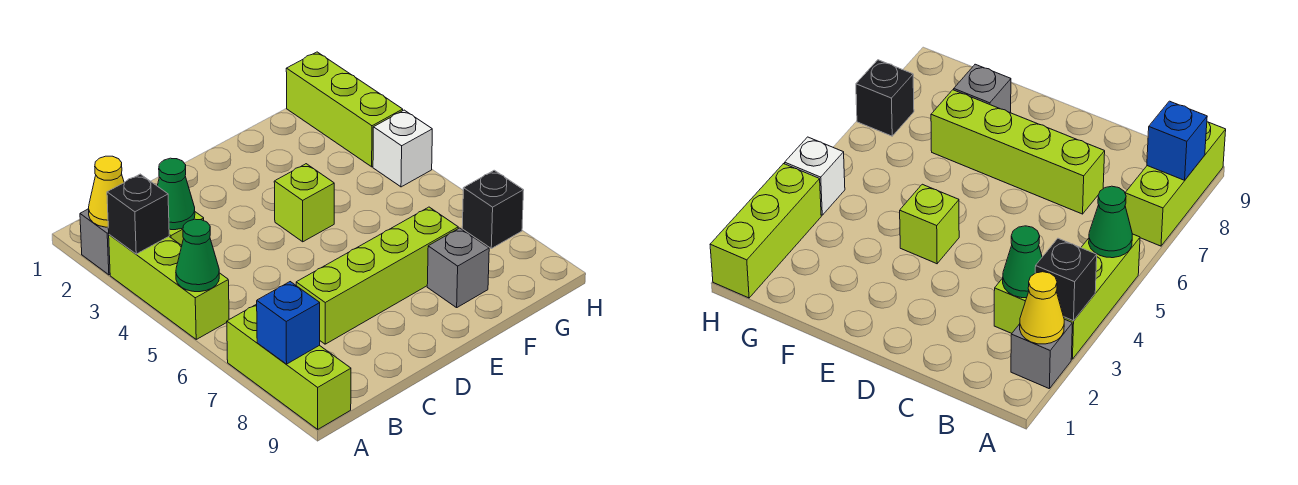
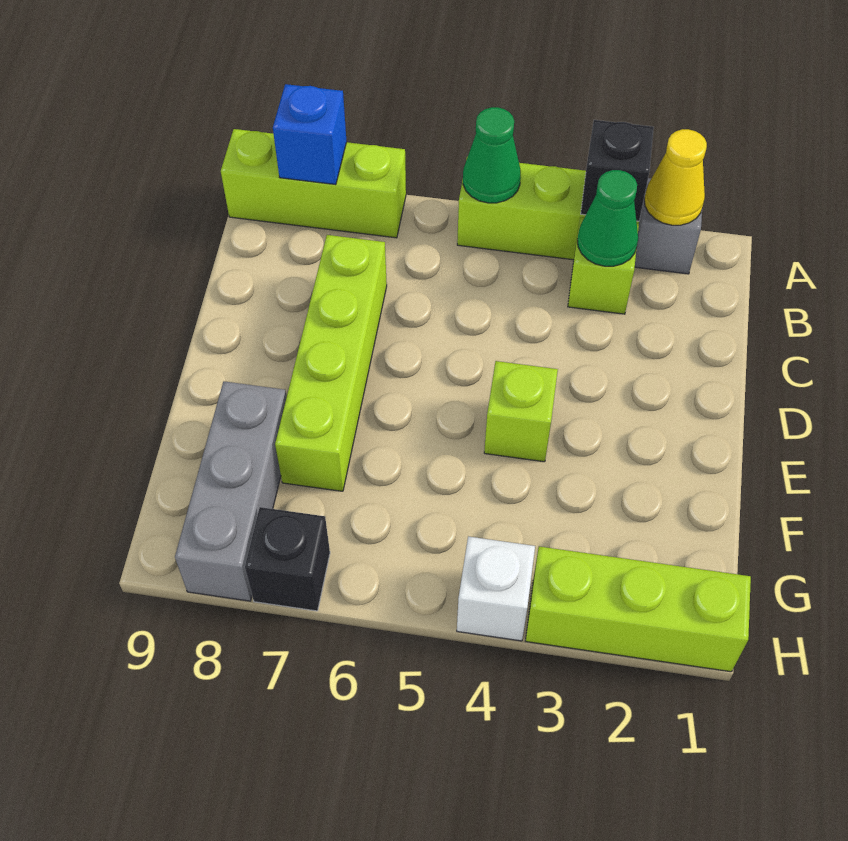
grey brick F8 level 1 -> grey brick F8:H8 level 1

